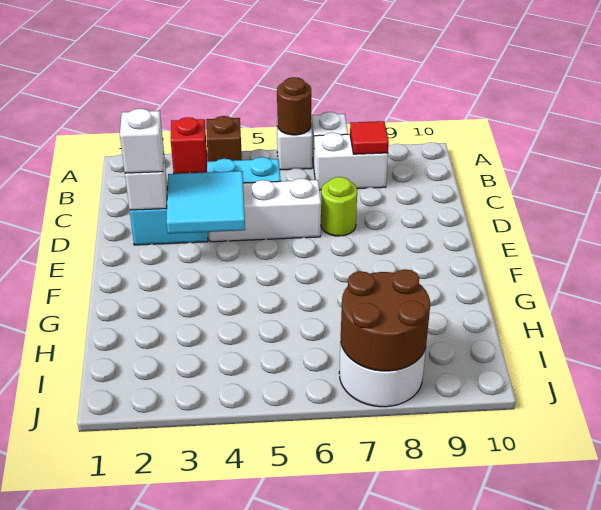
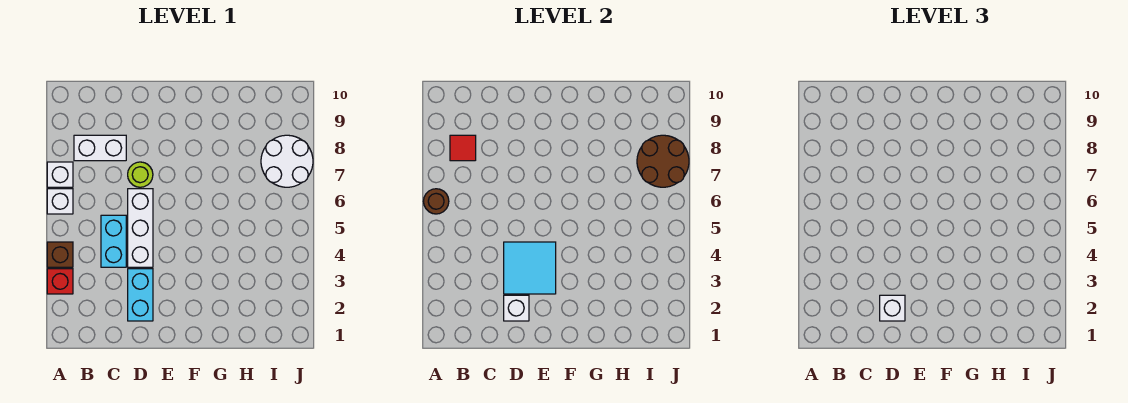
white brick B7:B8 level 1 -> white brick B8:C8 level 1

